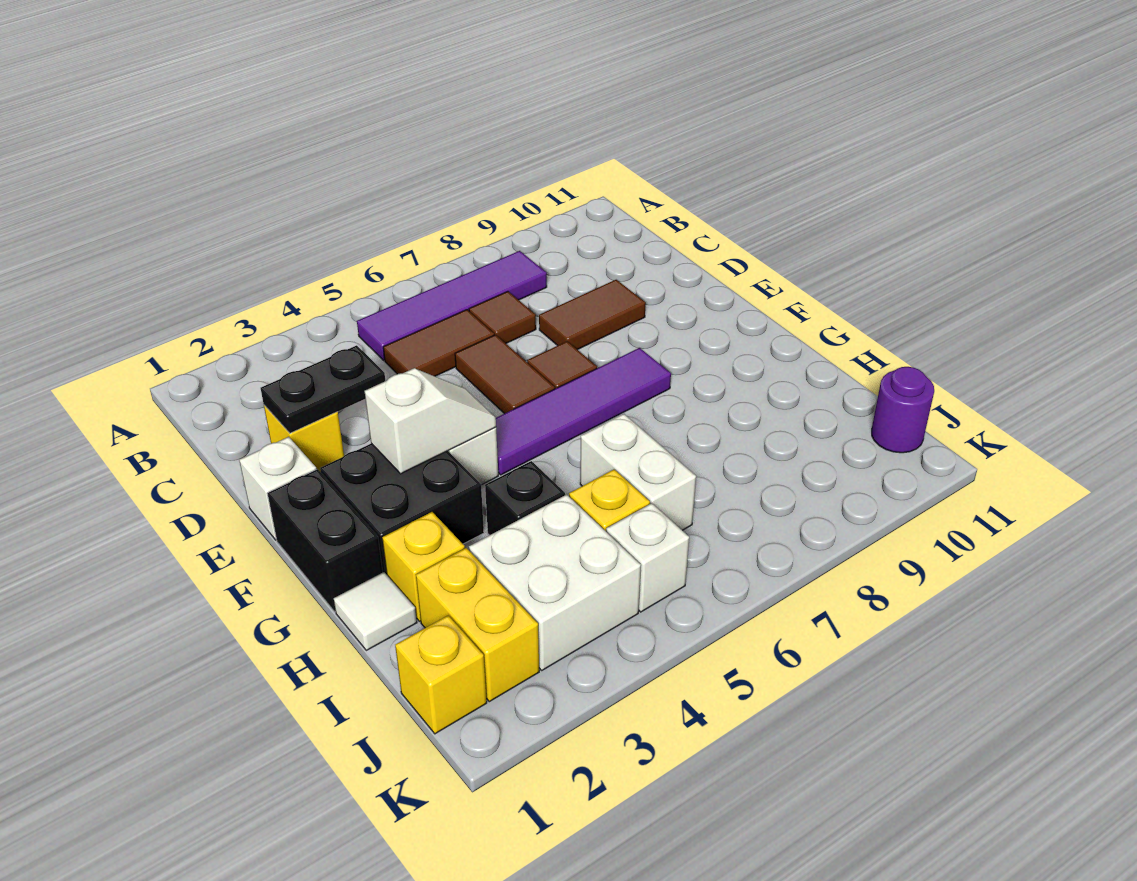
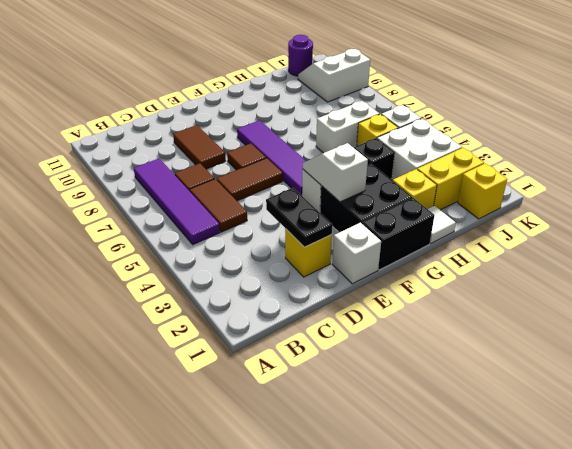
none -> white slope J9:K10 level 1 top 9

